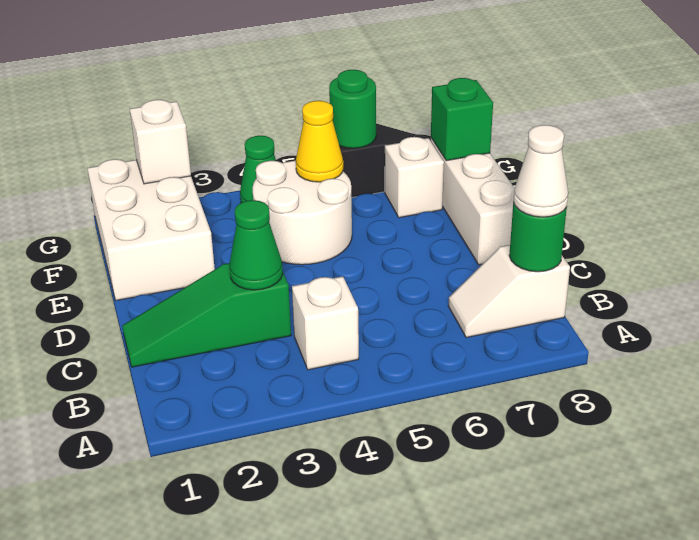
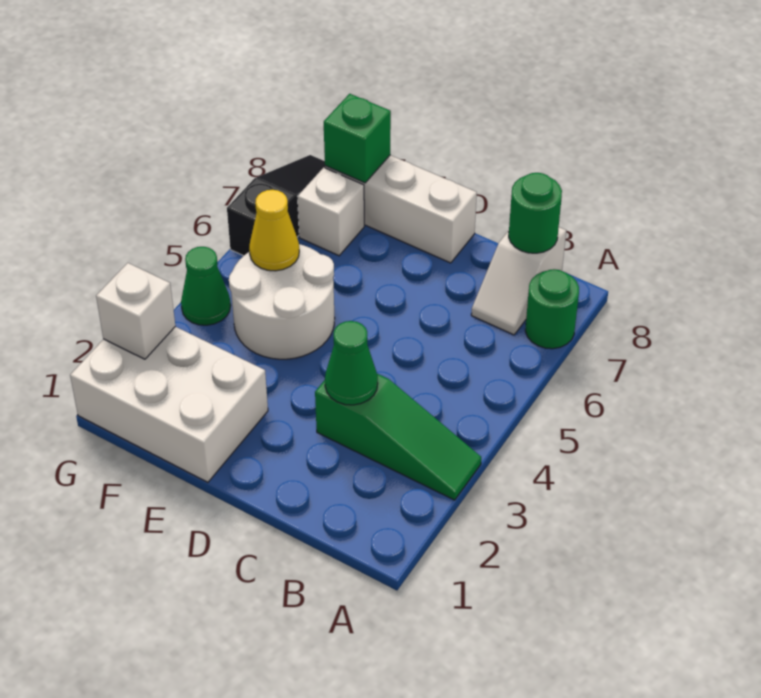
white brick B4 level 1 -> none
white cone B8 level 3 -> none
green slope C1:C3 level 1 top 3 -> green slope A3:C3 level 1 top C
green round brick G6 level 2 -> green round brick A7 level 1

